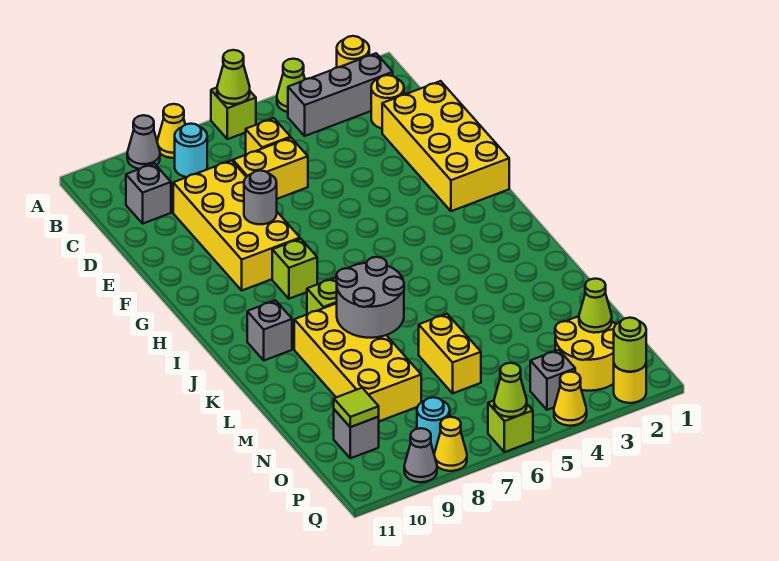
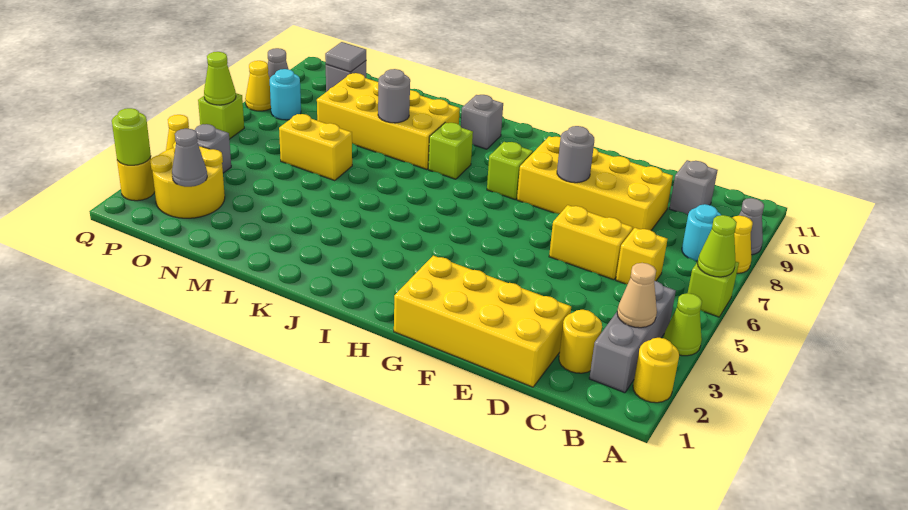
none -> tan cone B3 level 2
yellow brick D6:D7 level 1 -> yellow brick D6:E6 level 1
grey round brick K7:L8 level 2 -> grey round brick L8 level 2
lime cone O2 level 2 -> grey cone O2 level 2
lime tile O10 level 2 -> grey tile O10 level 2

